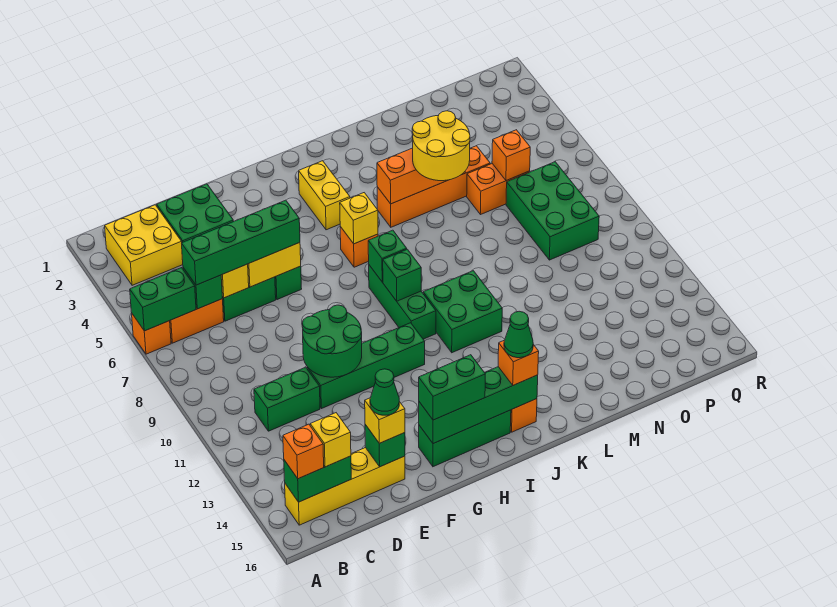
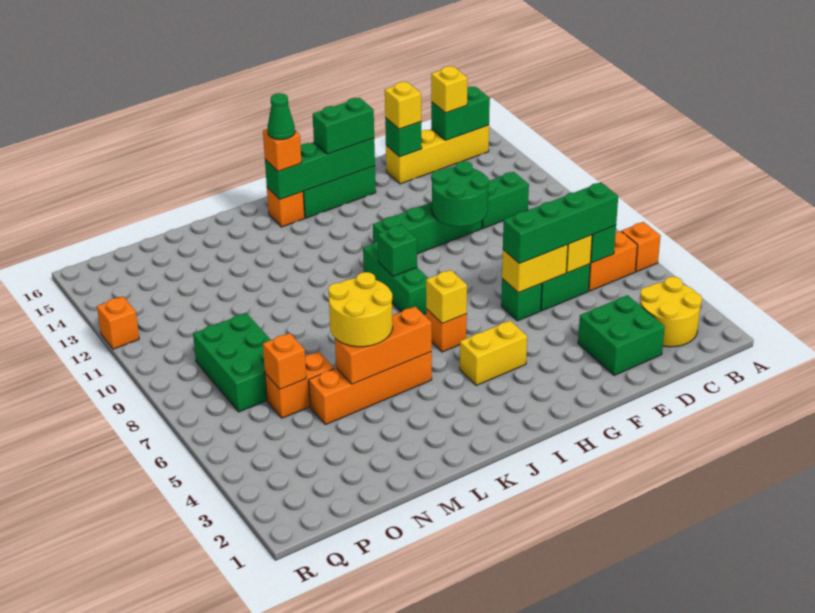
green brick A6:B6 level 2 -> none
yellow brick B2:C3 level 1 -> yellow round brick B2:C3 level 1
orange brick B15 level 3 -> orange brick R12 level 1
green cone E15 level 4 -> none
yellow brick I3:I4 level 1 -> yellow brick H4:I4 level 1
green brick I8 level 2 -> none
green brick J10:K11 level 1 -> none

